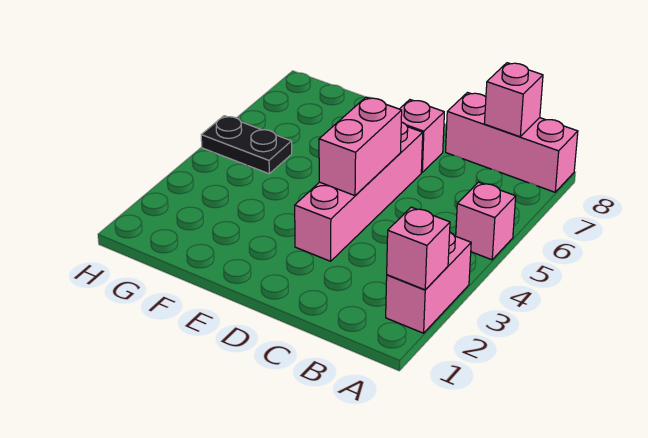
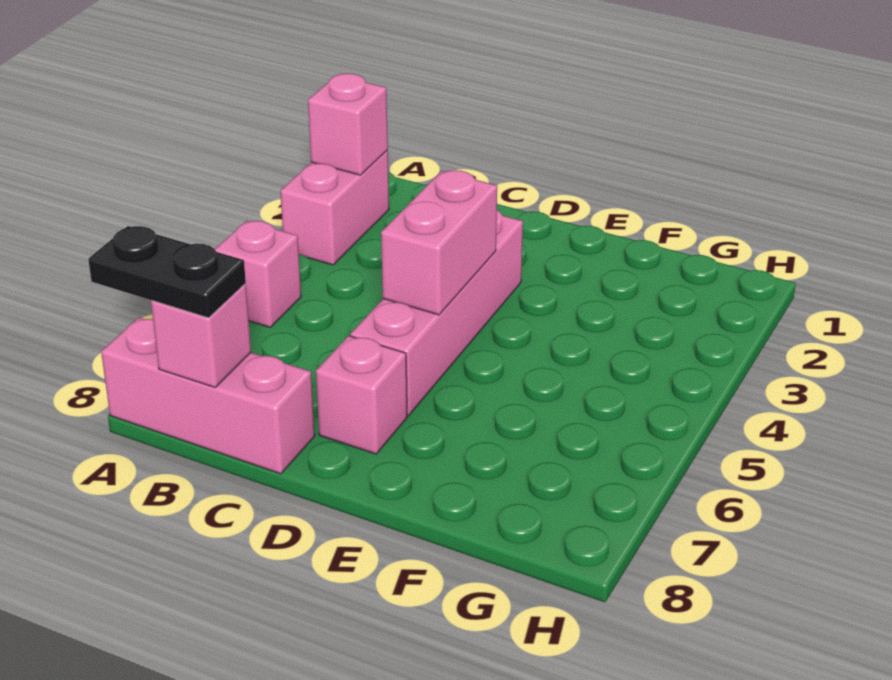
black plate G5:H5 level 1 -> black plate A8:B8 level 3

